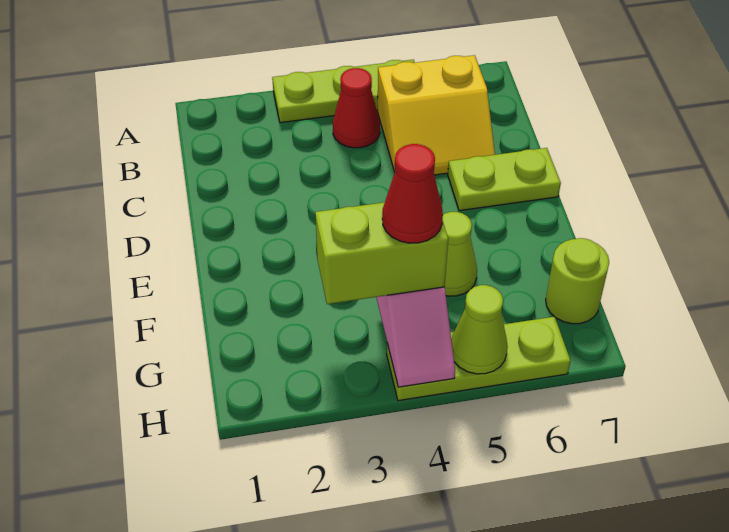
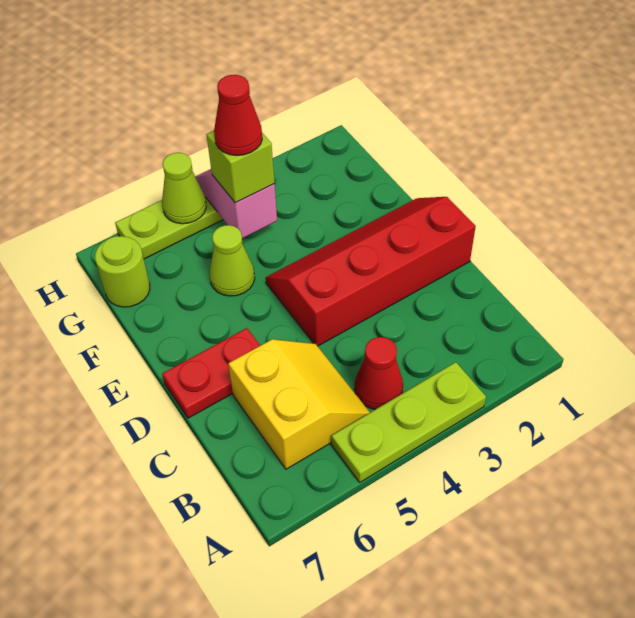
yellow slope B5:C6 level 1 top B -> yellow slope B5:C6 level 1 top 6
none -> red slope D1:E4 level 1 top D
lime plate D6:D7 level 1 -> red plate D6:D7 level 1
lime brick G3:G4 level 3 -> lime brick G4 level 3

